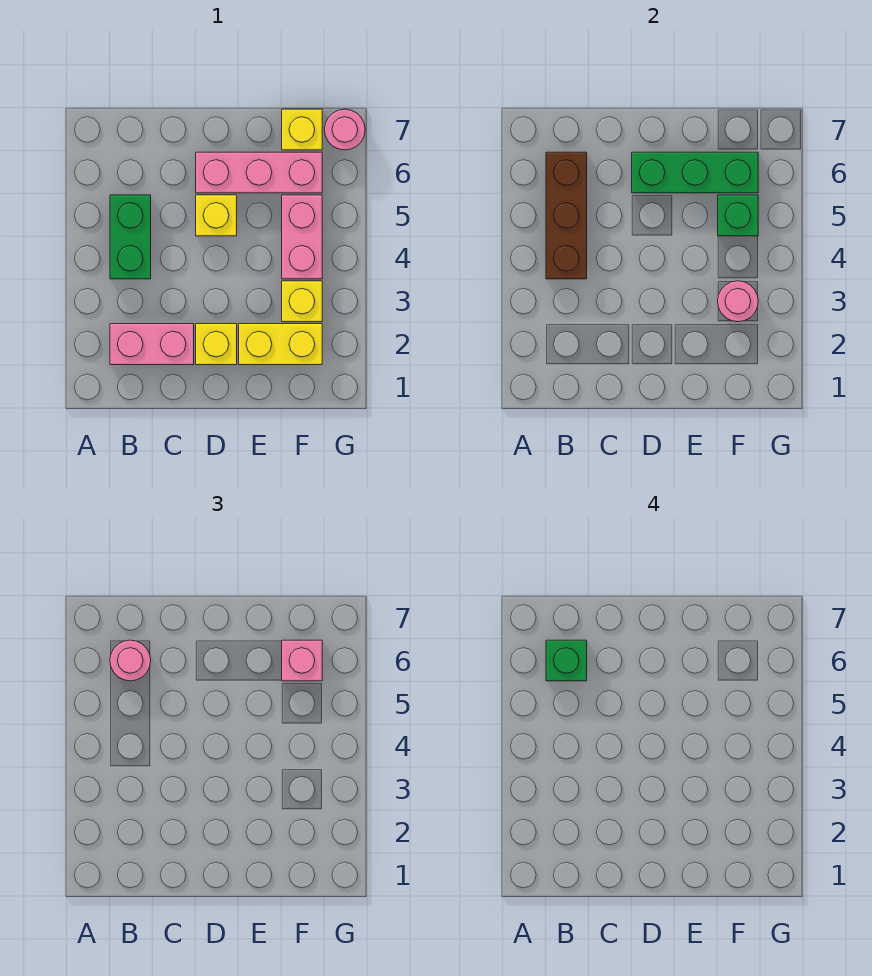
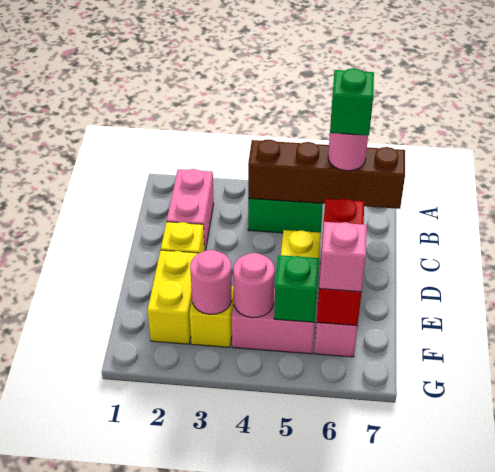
brown brick B4:B6 level 2 -> brown brick B4:B7 level 2
green brick D6:F6 level 2 -> red brick D6:F6 level 2
yellow brick F7 level 1 -> none
pink round brick G7 level 1 -> pink round brick F4 level 2

